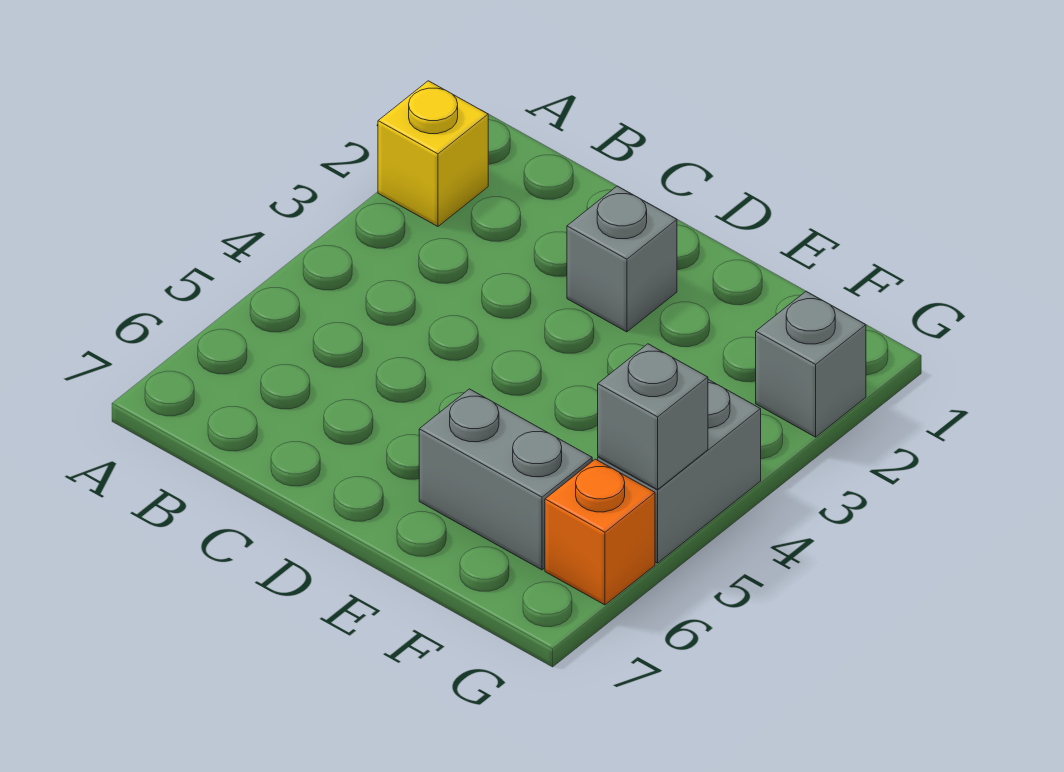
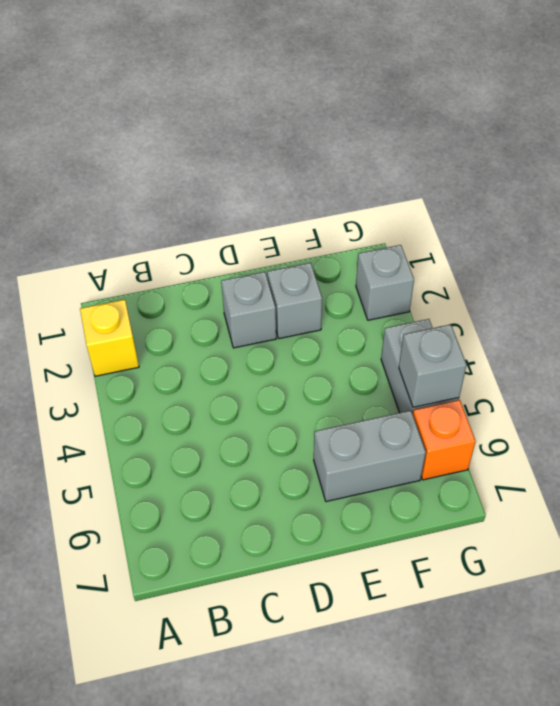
none -> grey brick E2 level 1

